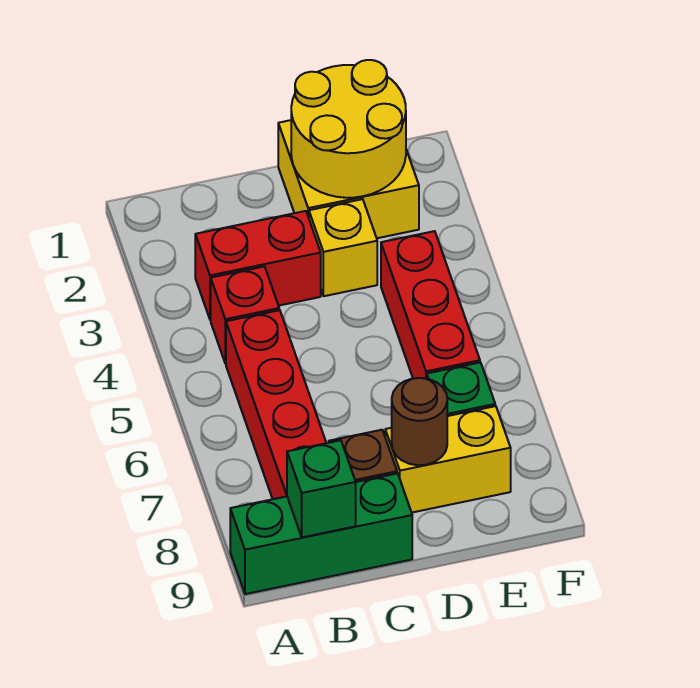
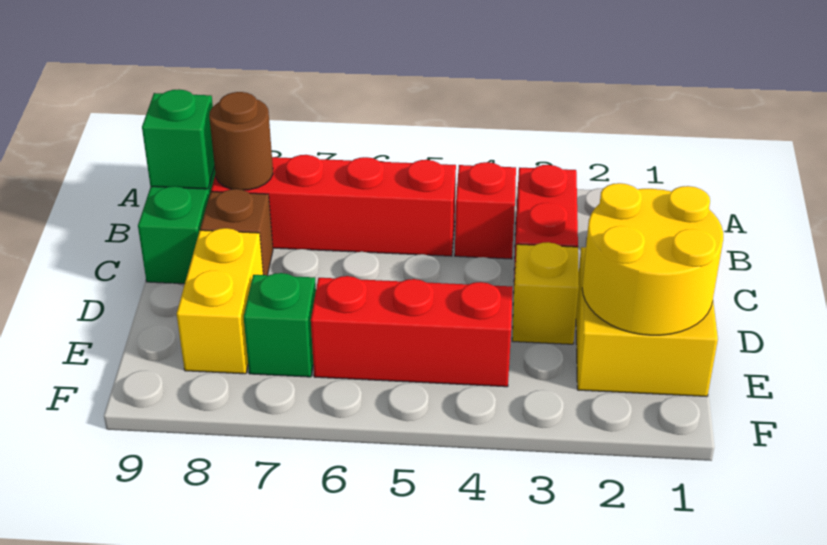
brown round brick D8 level 2 -> brown round brick B8 level 2

